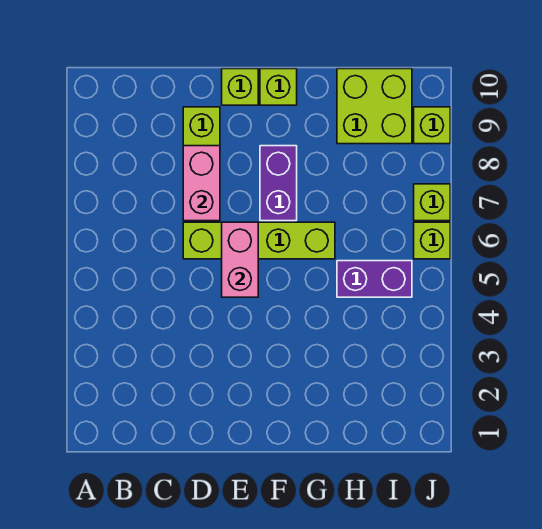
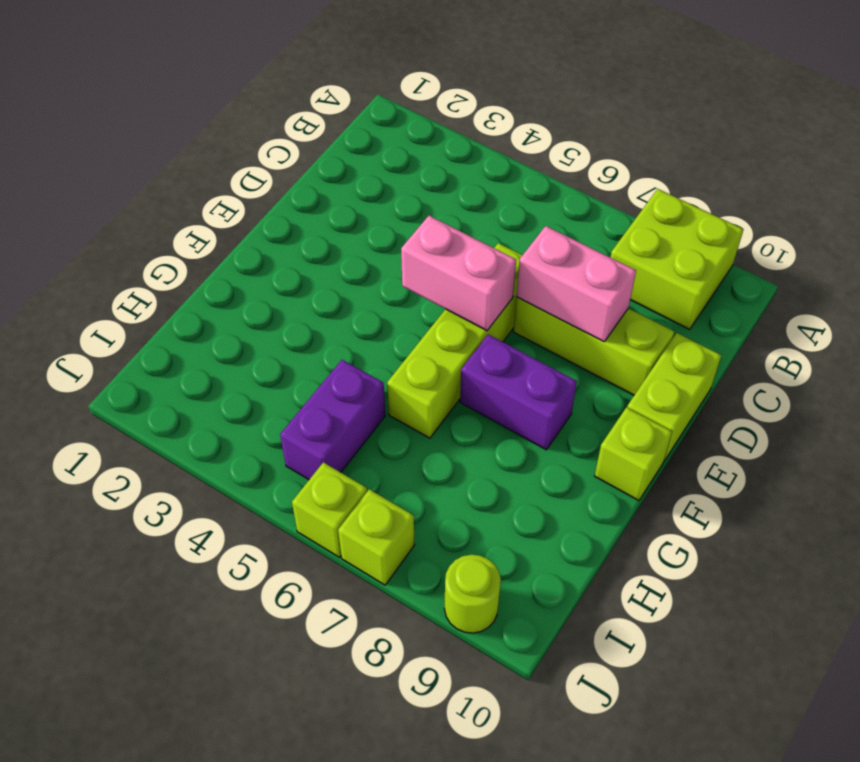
lime brick E10 level 1 -> lime brick D10:E10 level 1
lime brick H9:I10 level 1 -> lime brick A8:B9 level 1
lime brick J9 level 1 -> lime round brick J9 level 1

